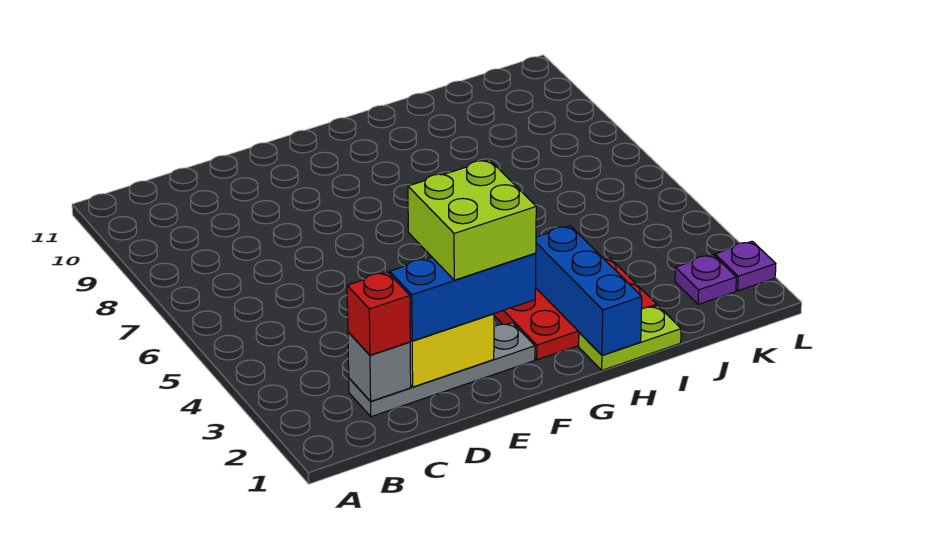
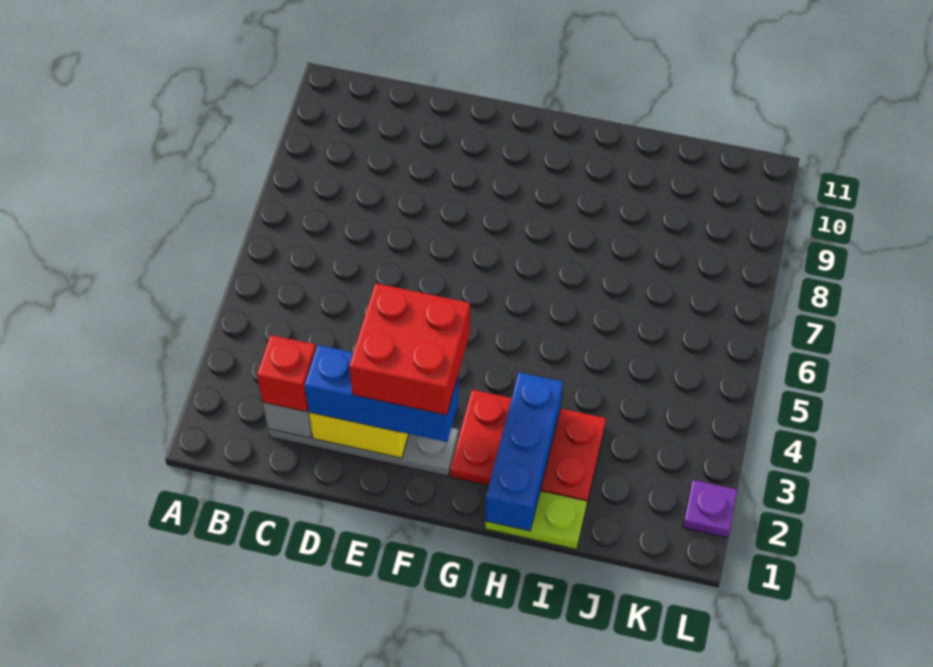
lime brick E2:F3 level 4 -> red brick E2:F3 level 4
purple plate K2 level 1 -> none

